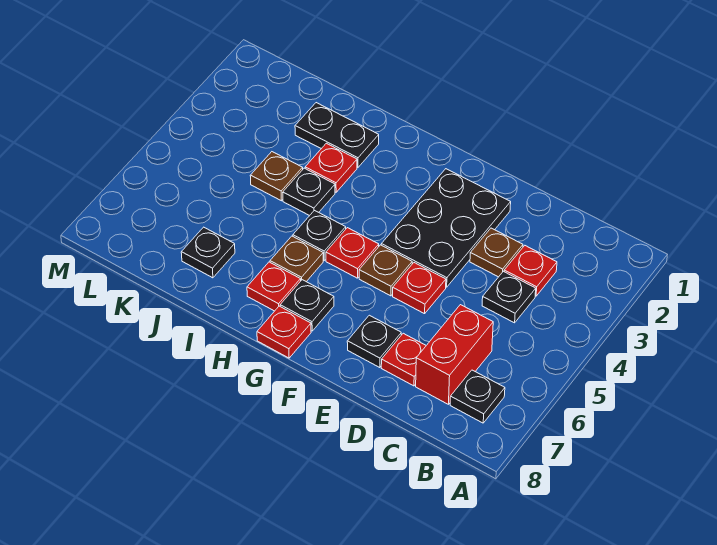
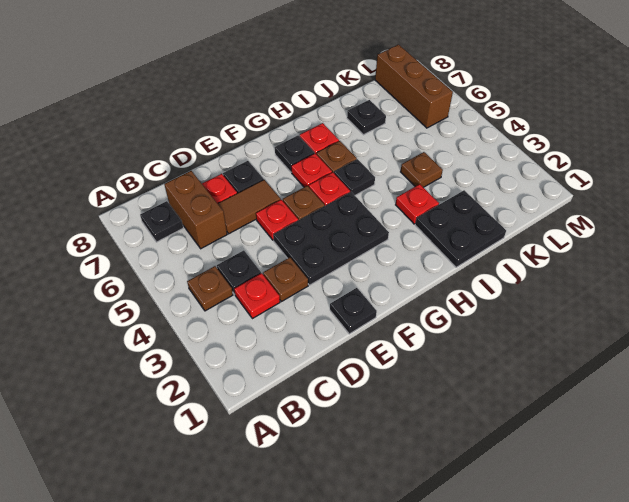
none -> brown plate B4 level 1
red brick C6:C7 level 1 -> brown brick C6:C7 level 1
none -> brown tile D6:E6 level 1
black plate E2:F4 level 1 -> black plate E3:G4 level 1
red plate G8 level 1 -> red plate G6 level 1
black plate I2:J2 level 1 -> black plate I1:J2 level 1
black plate I4 level 1 -> black plate E1 level 1
none -> brown brick L6:L8 level 1

